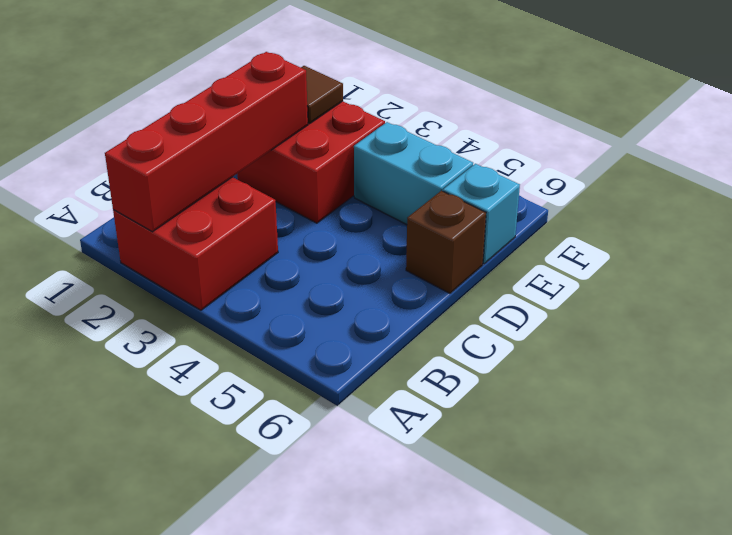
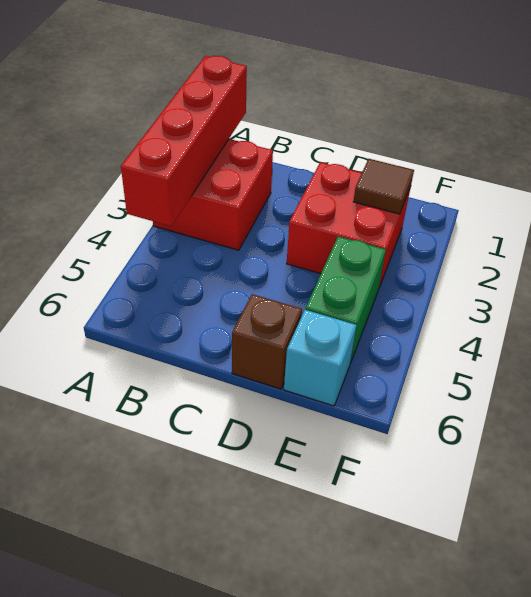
red brick A2:D2 level 2 -> red brick A1:A4 level 2
cyan brick E4:E5 level 1 -> green brick E4:E5 level 1

